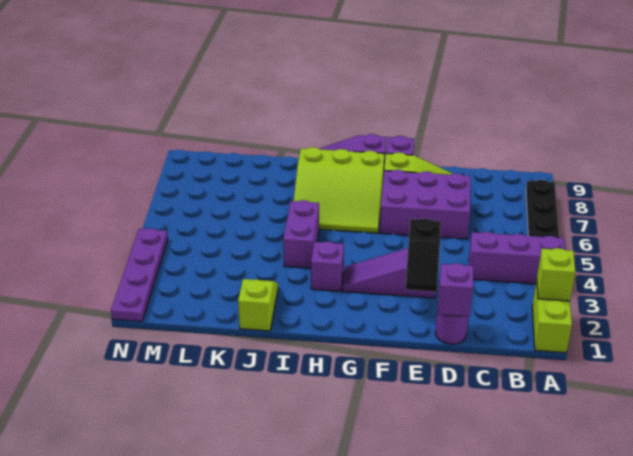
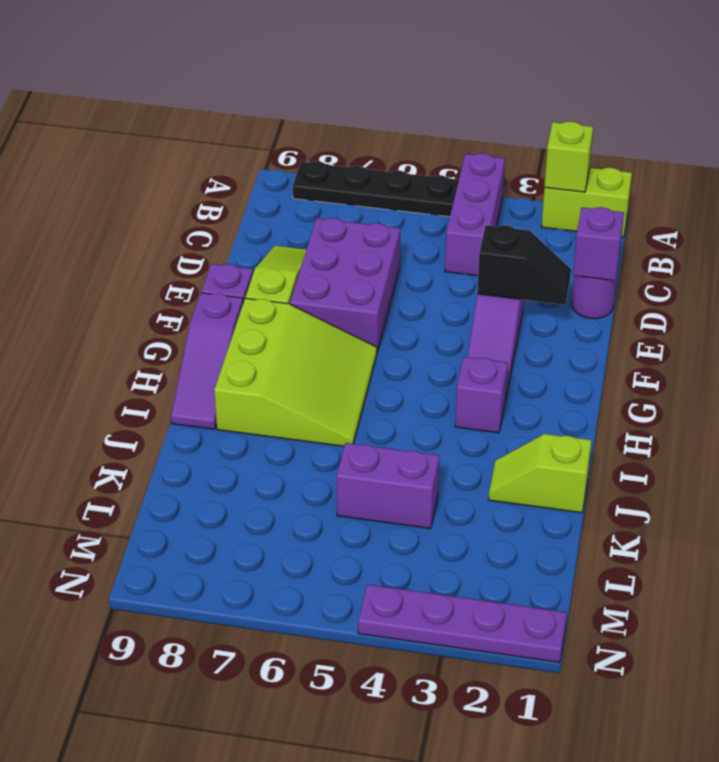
purple brick I4:I5 level 1 -> purple brick K4:K5 level 1

